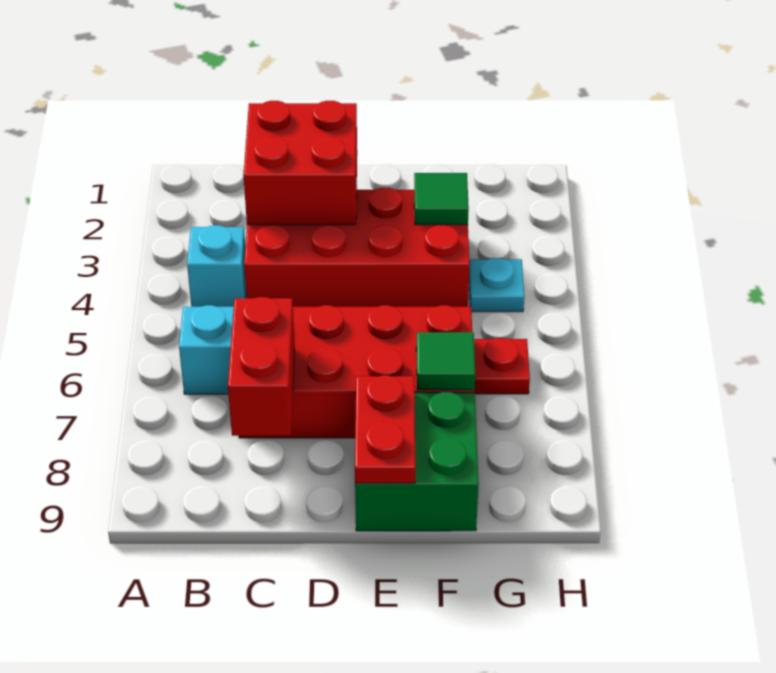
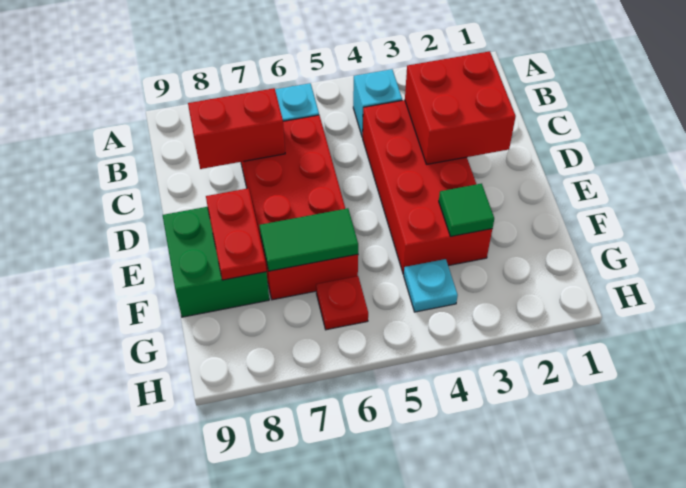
red plate E8:E9 level 2 -> red plate E8:F8 level 2
green tile F7 level 2 -> green tile F6:F7 level 2

